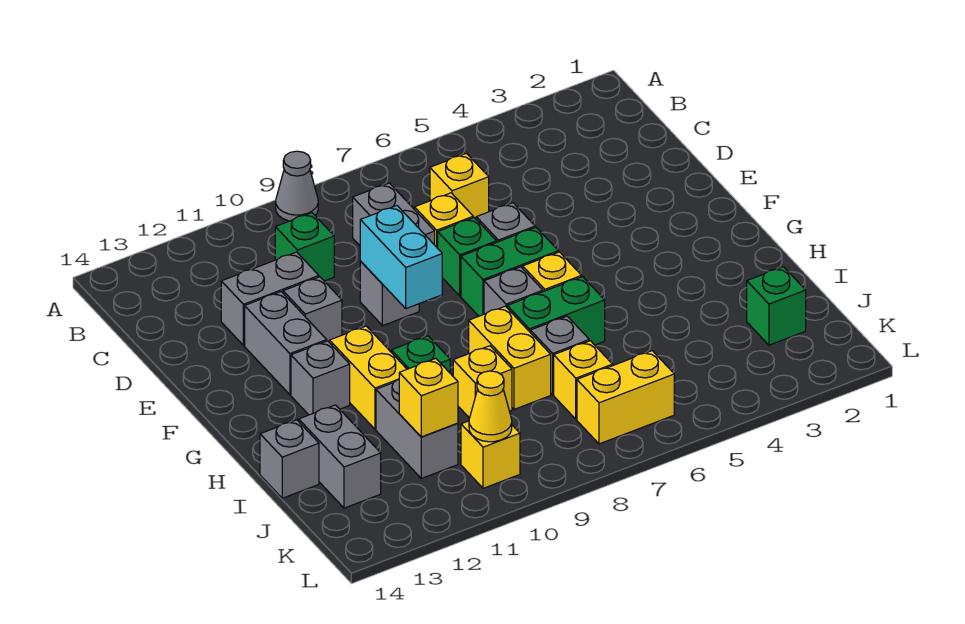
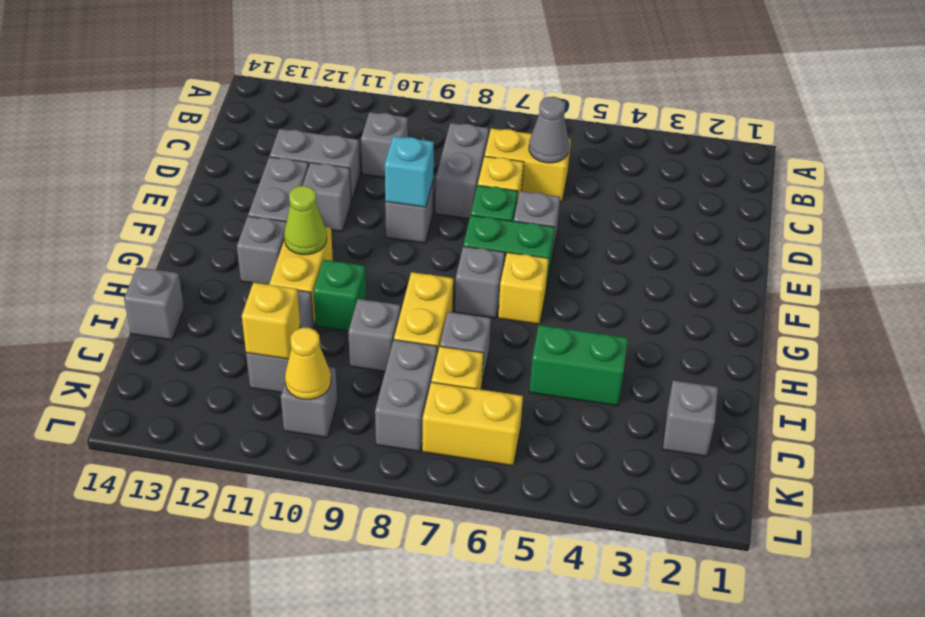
grey cone A9 level 1 -> grey cone C6 level 2
yellow brick C6 level 1 -> yellow brick C6:C7 level 1
green brick C10 level 1 -> grey brick C10 level 1
cyan brick E9:F9 level 2 -> cyan brick E9 level 2
none -> lime cone G11 level 2
green brick H6:H7 level 1 -> green brick I4:I5 level 1
yellow brick I9 level 1 -> grey brick I9 level 1
grey brick I13:J13 level 1 -> grey brick J8:K8 level 1
green brick J2 level 1 -> grey brick J2 level 1
yellow brick K10 level 1 -> grey brick K10 level 1

